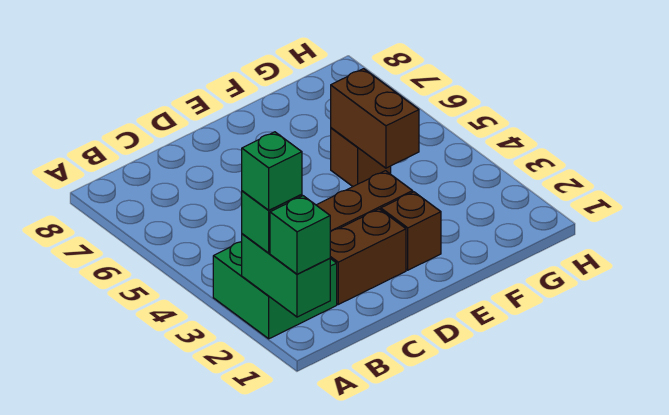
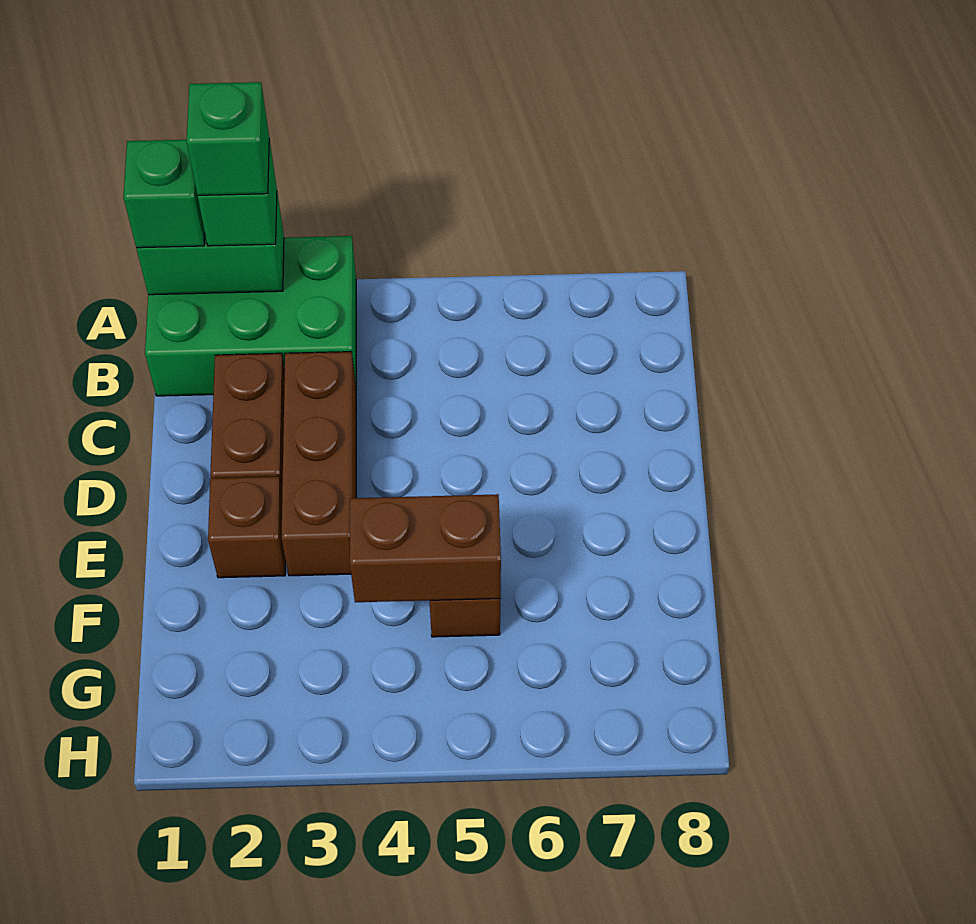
green brick A2:B3 level 1 -> green brick A1:B3 level 1

